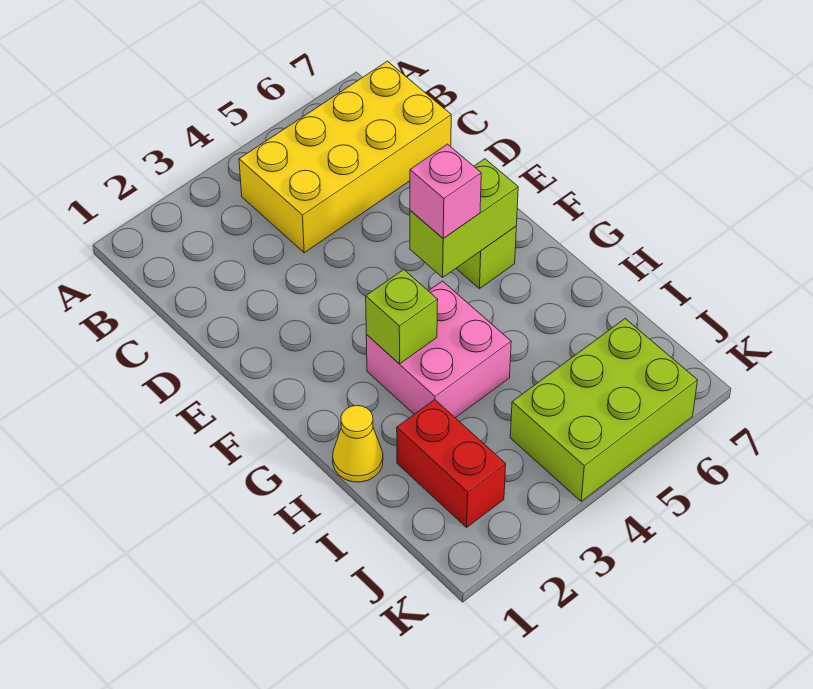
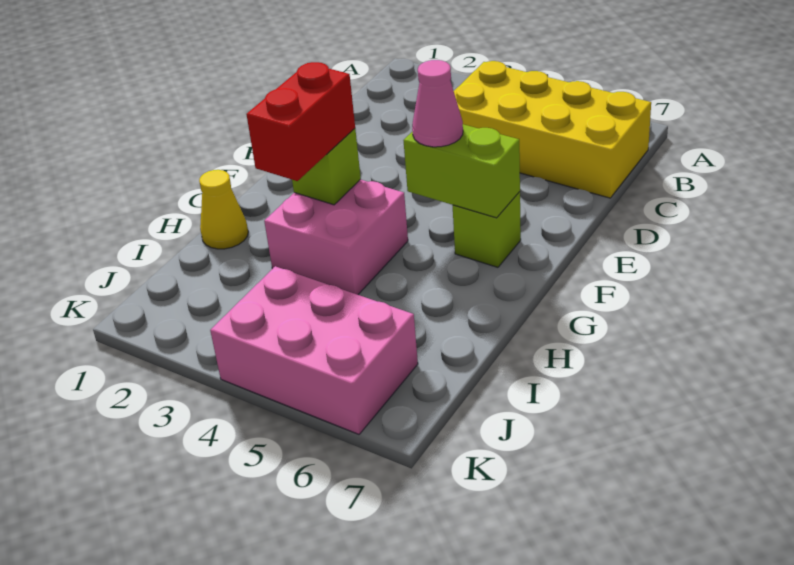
pink brick F5 level 3 -> pink cone F5 level 3
red brick I2:J2 level 1 -> red brick G3:H3 level 3
lime brick J4:K6 level 1 -> pink brick J4:K6 level 1

